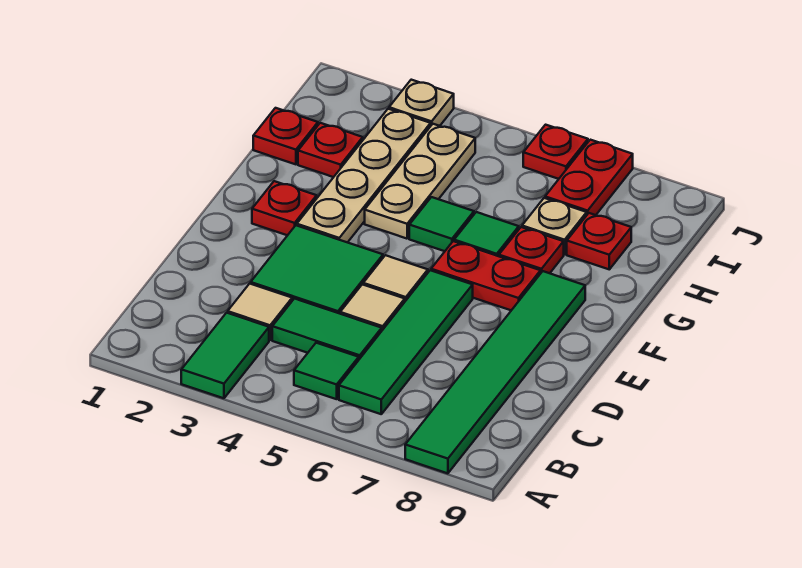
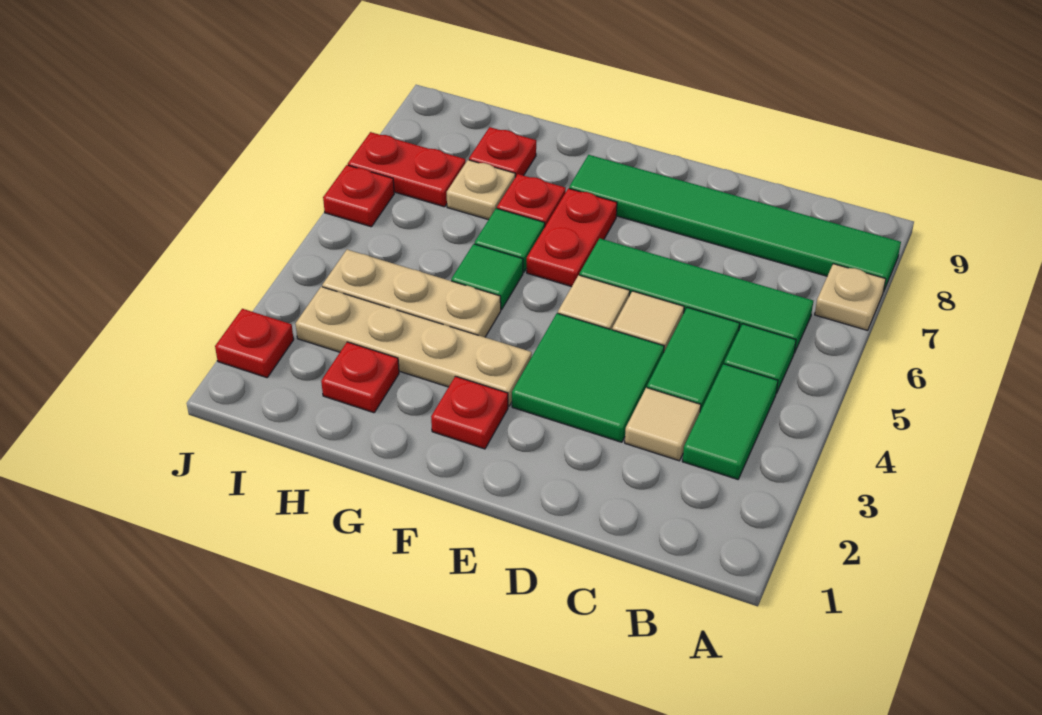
green tile A3:B3 level 1 -> green tile B3:B4 level 1
red plate H1 level 1 -> red plate J2 level 1
tan plate J3 level 1 -> tan plate A7 level 1

